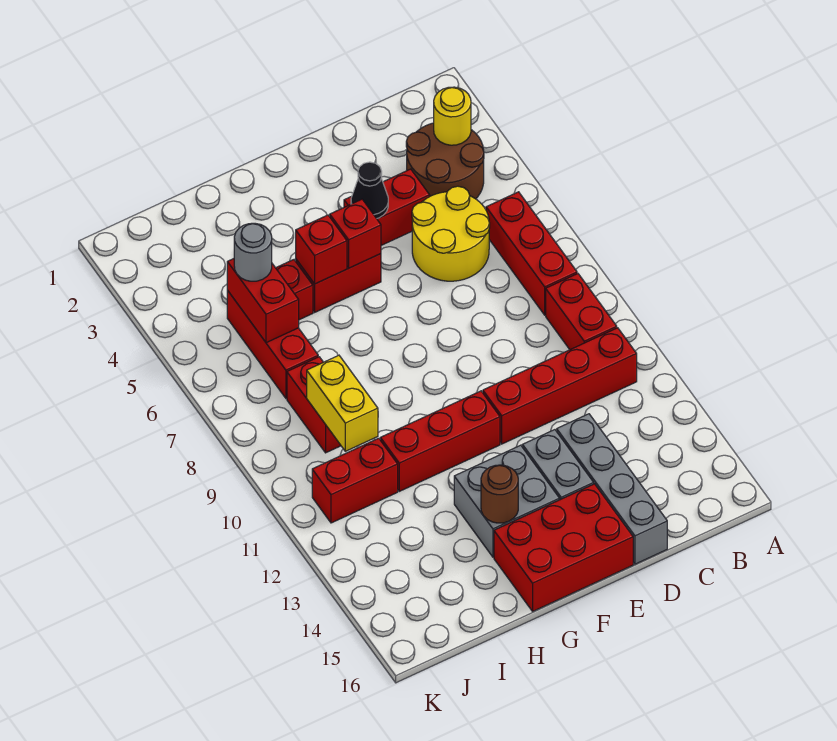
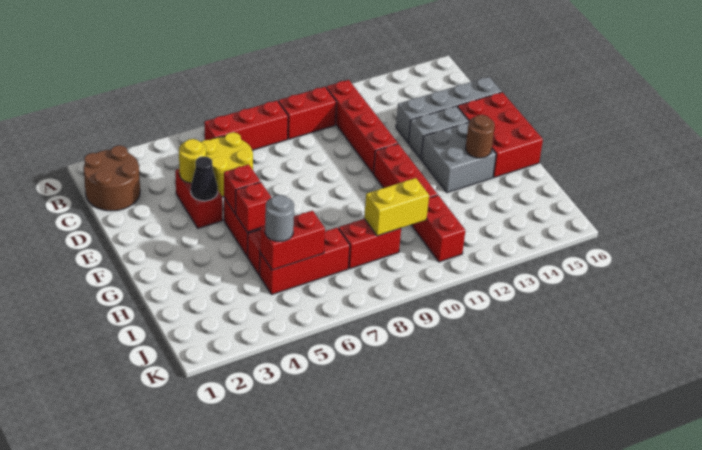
brown round brick B3:C4 level 1 -> brown round brick B1:C2 level 1
yellow round brick B3 level 2 -> yellow round brick D4 level 2

